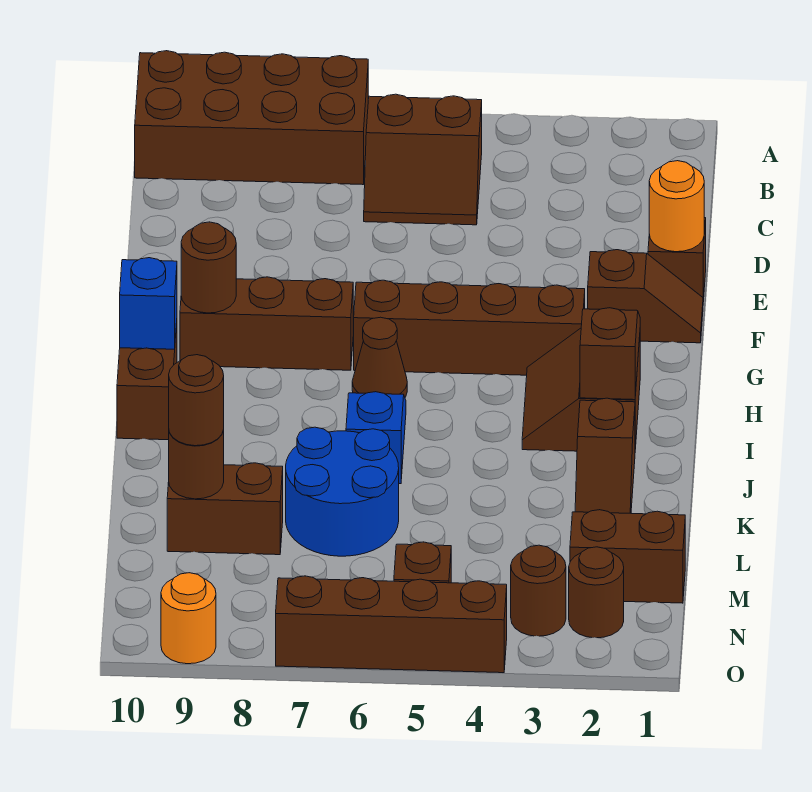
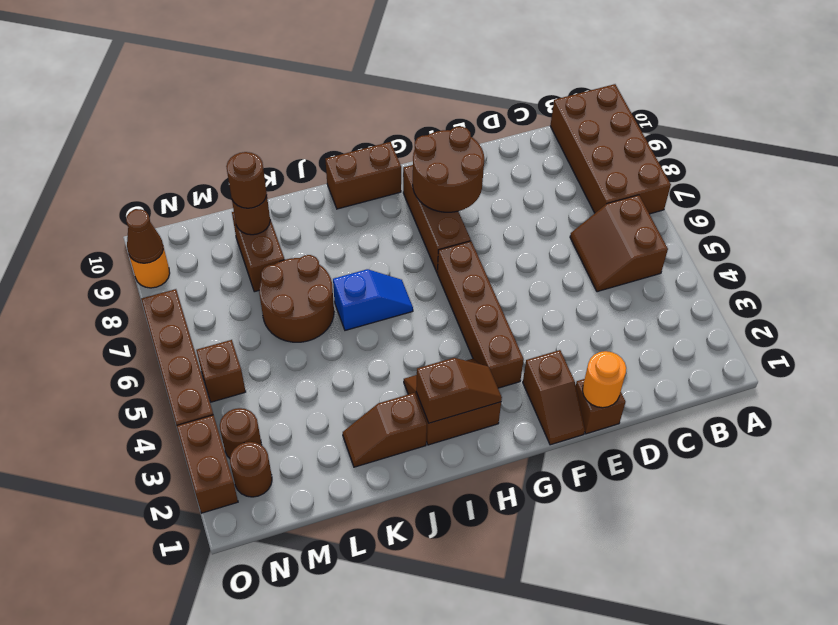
brown round brick G9 level 2 -> brown round brick F8:G9 level 2
brown cone H6 level 1 -> brown cone O9 level 2
blue brick H10 level 2 -> none
blue round brick K6:L7 level 1 -> brown round brick K6:L7 level 1
brown brick M1:M2 level 1 -> brown brick O2:O3 level 1

